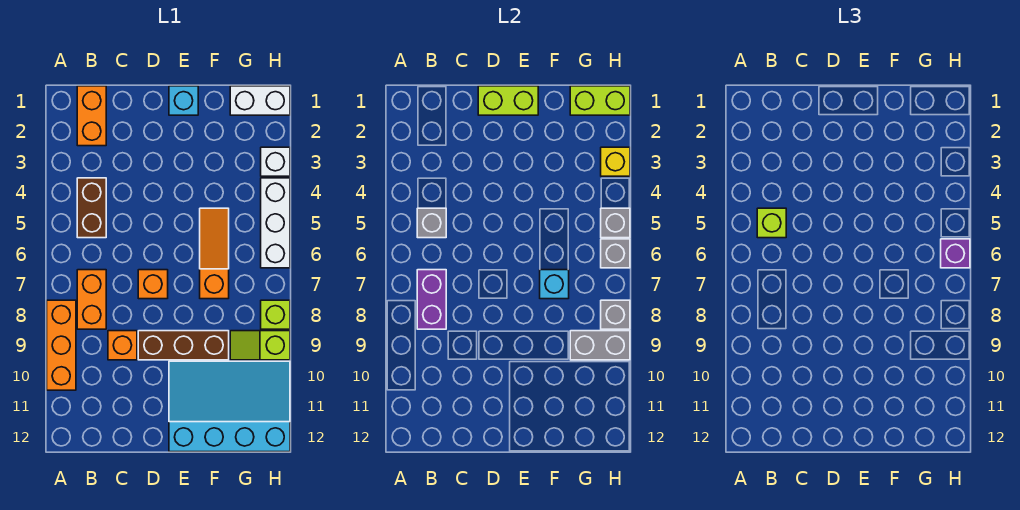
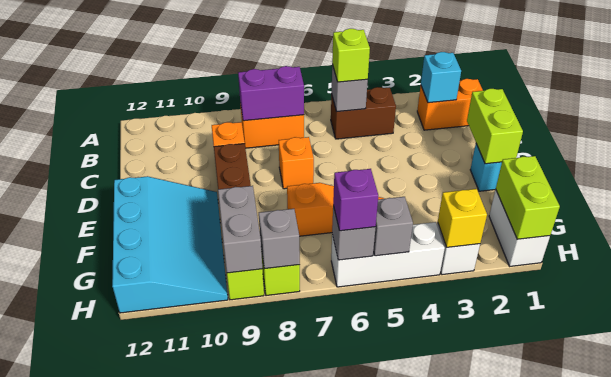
orange brick A8:A10 level 1 -> none
cyan brick F7 level 2 -> cyan brick B2 level 2

